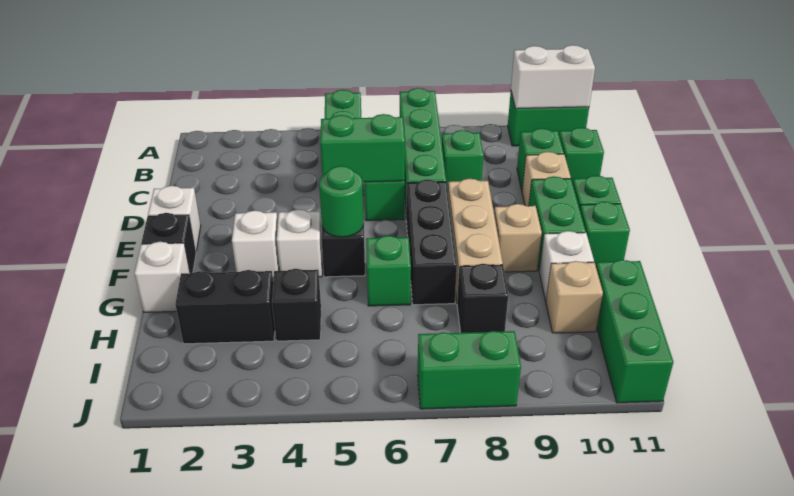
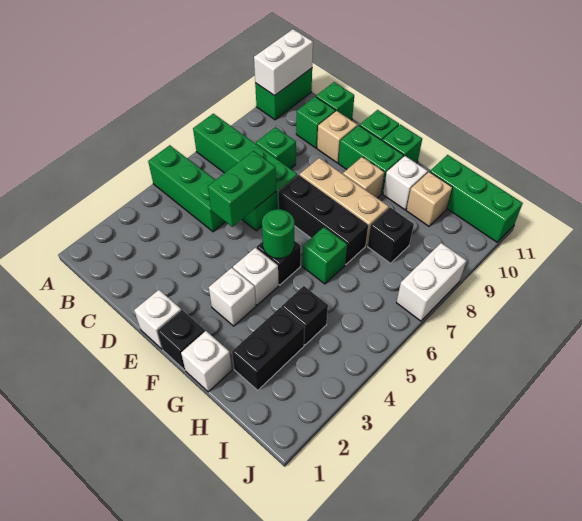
green brick J7:J8 level 1 -> white brick J7:J8 level 1

